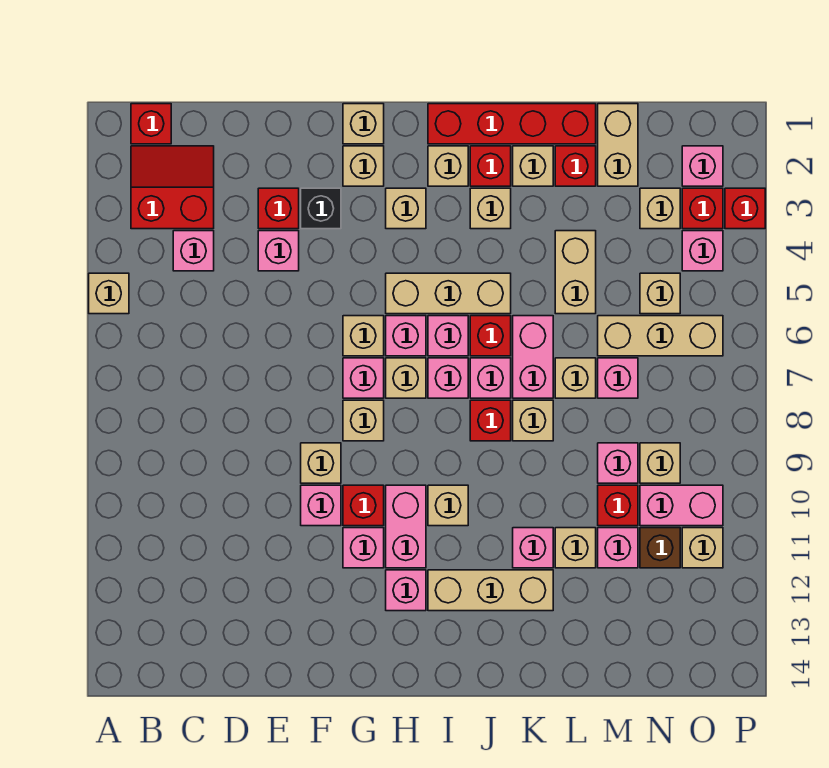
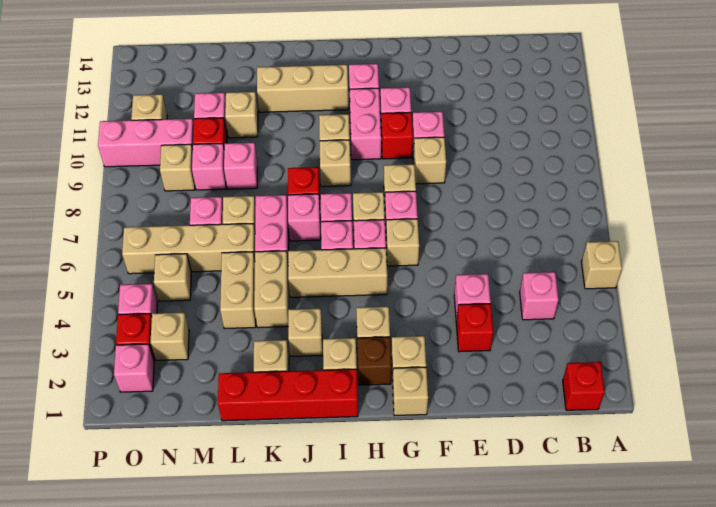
red slope B2:C3 level 1 top 3 -> none
black brick F3 level 1 -> none
red brick J2 level 1 -> none
red brick J6 level 1 -> none
tan brick K8 level 1 -> tan brick I9 level 1
pink brick K11 level 1 -> pink brick L9 level 1
red brick L2 level 1 -> none
tan brick M1:M2 level 1 -> tan brick K4:K5 level 1
tan brick M6:O6 level 1 -> tan brick L6:O6 level 1
pink brick N10:O10 level 1 -> pink brick N10:P10 level 1
brown brick N11 level 1 -> brown brick H2 level 1
red brick P3 level 1 -> none

